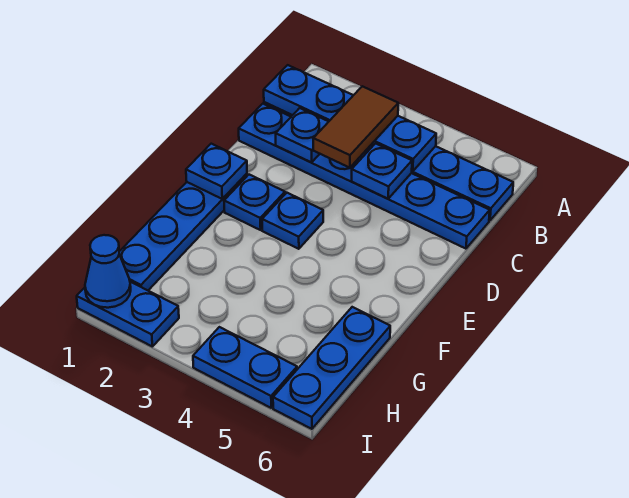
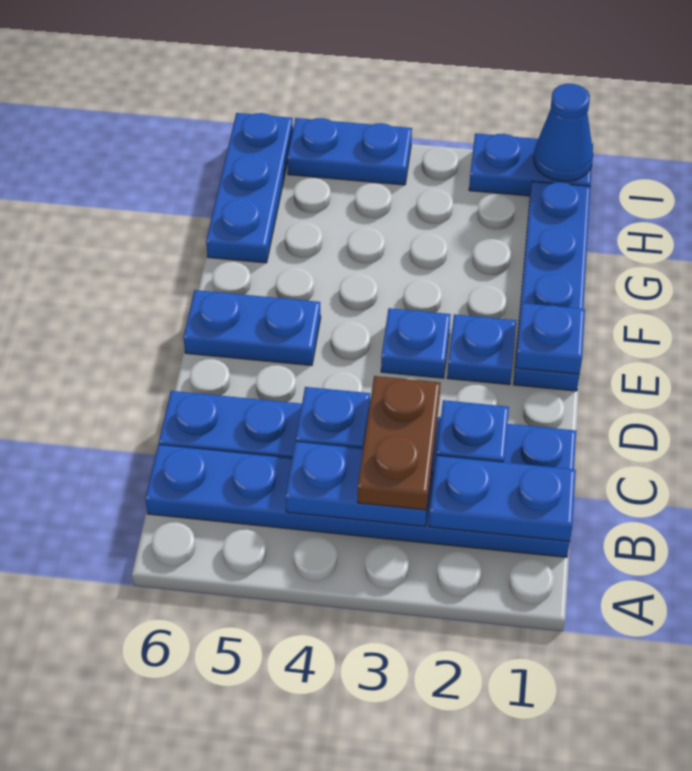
brown tile B3:C3 level 3 -> brown plate B3:C3 level 3
none -> blue plate E5:E6 level 1

